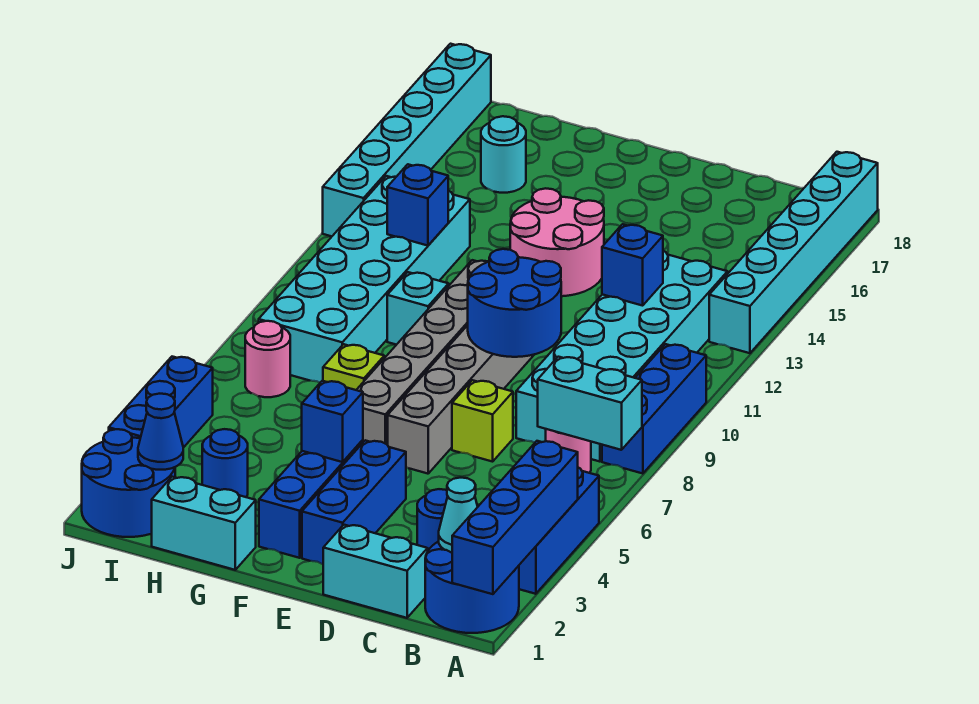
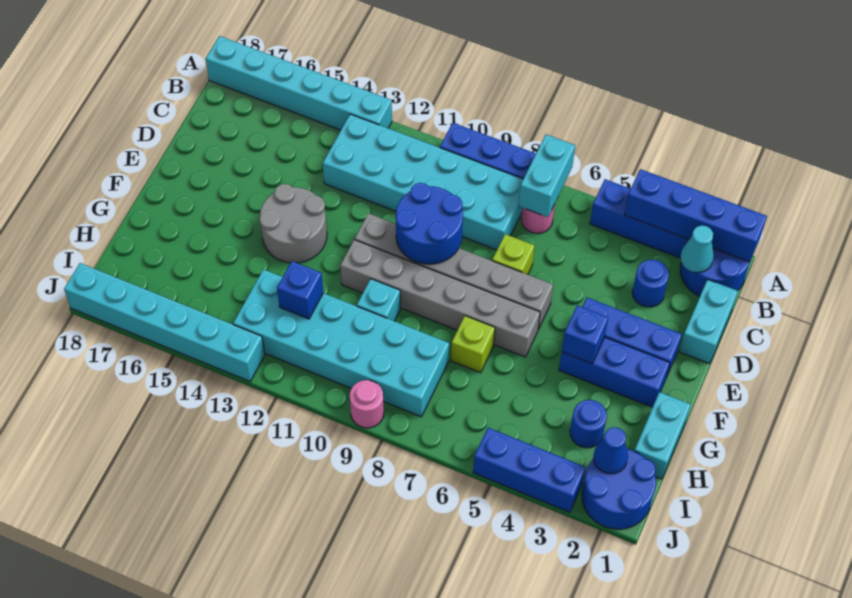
blue brick C12 level 2 -> none
pink round brick E13:F14 level 1 -> grey round brick E13:F14 level 1
cyan round brick H16 level 1 -> none
pink round brick I7 level 1 -> pink round brick J9 level 1

